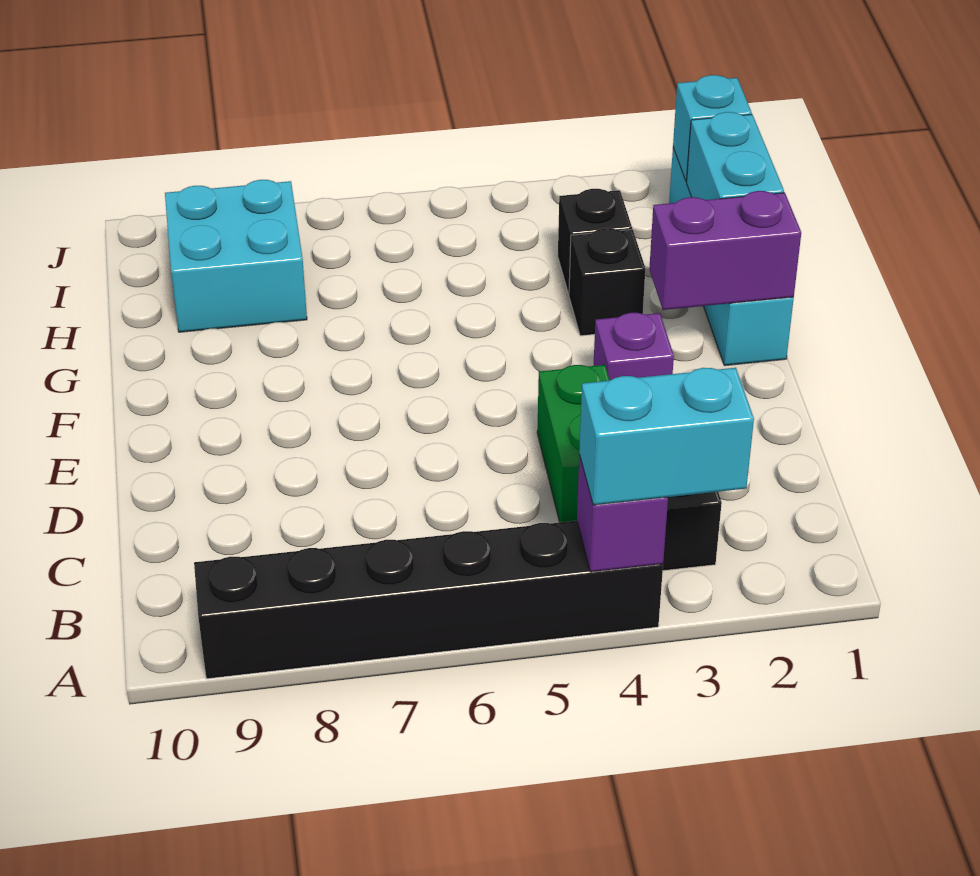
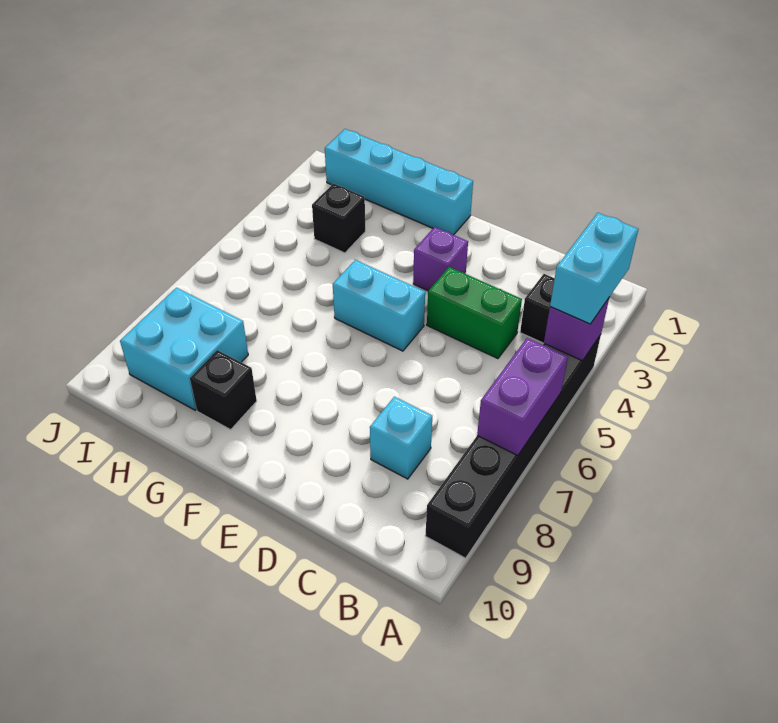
purple brick F1:F2 level 2 -> purple brick A6:A7 level 2
cyan brick G1:H1 level 2 -> cyan brick E5:F5 level 1
black brick G3 level 1 -> black brick G9 level 1
cyan brick I1 level 2 -> cyan brick C8 level 1

